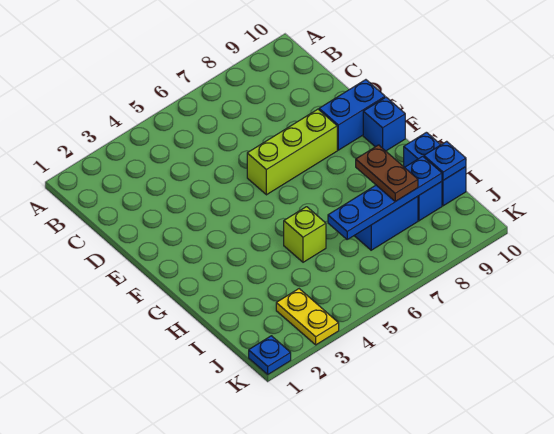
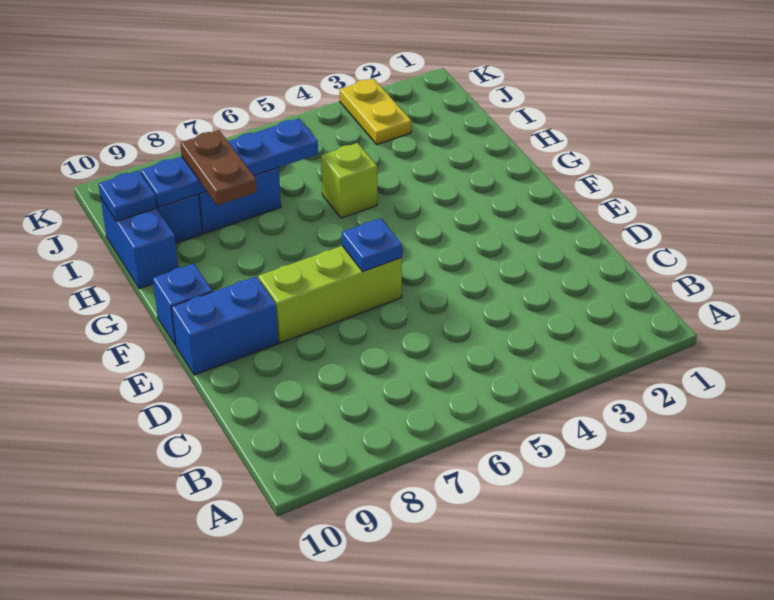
blue plate K1 level 1 -> blue plate E6 level 2

